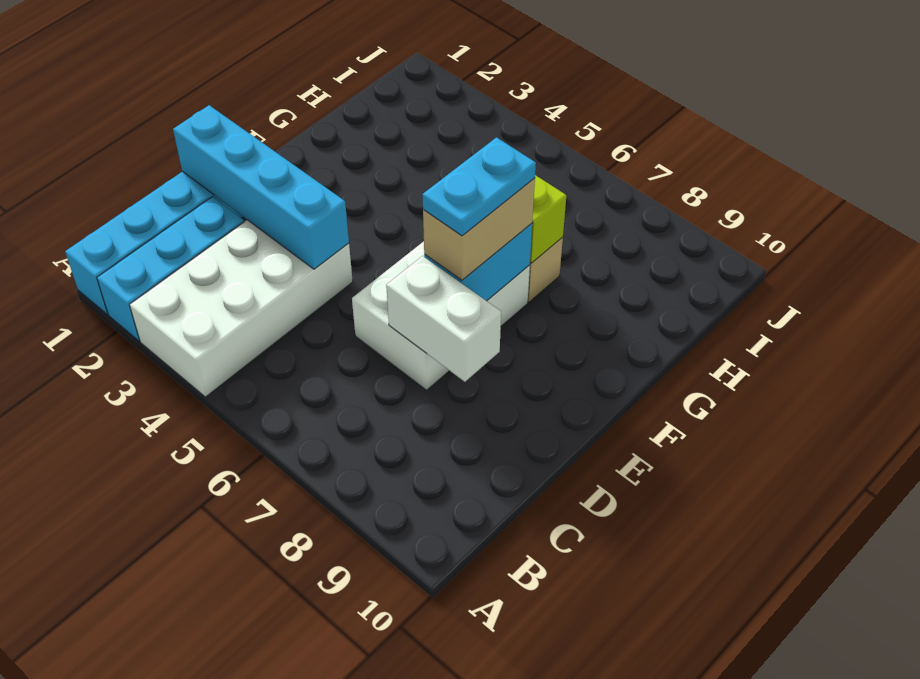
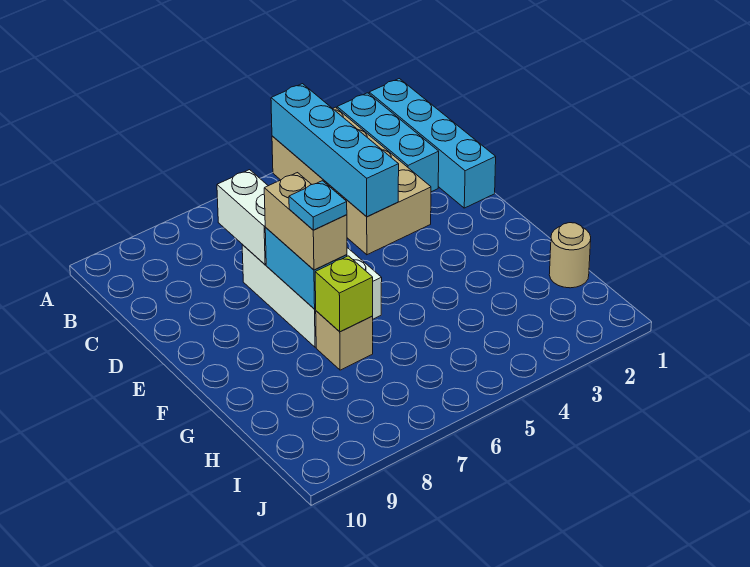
white brick A3:D4 level 1 -> tan brick A3:D4 level 1
cyan brick D1:D4 level 2 -> cyan brick A4:D4 level 2
white brick D7:D8 level 2 -> white brick C7:D7 level 2
cyan plate E7:F7 level 4 -> cyan plate F7 level 4
none -> tan round brick H1 level 1

